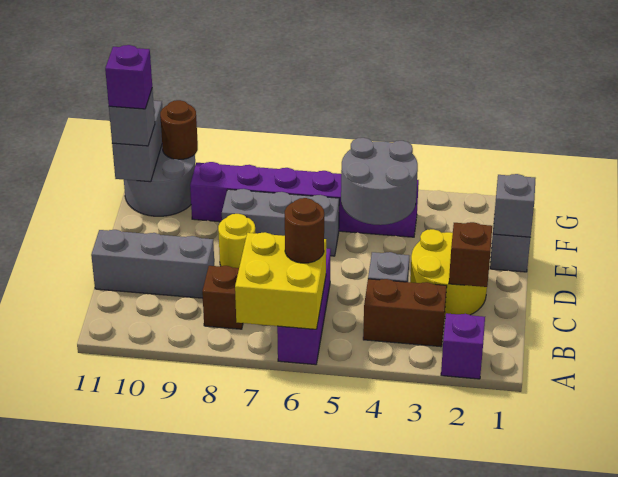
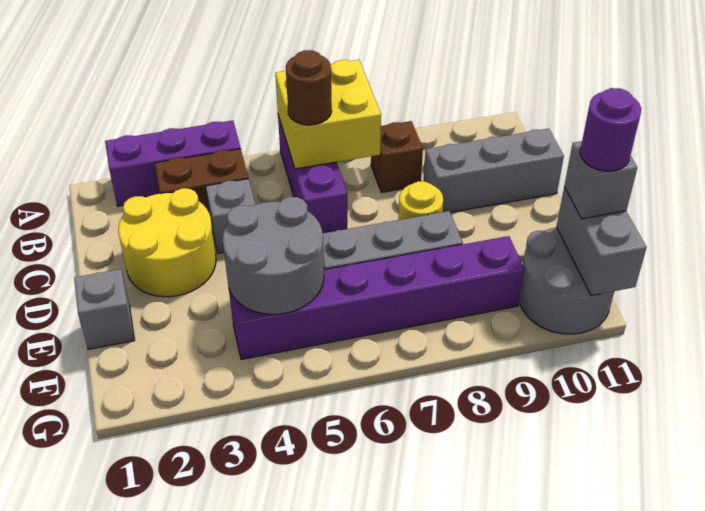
purple brick A2 level 1 -> purple brick A2:A4 level 1
brown brick C2 level 2 -> none
grey brick E1 level 2 -> none
purple brick F11 level 4 -> purple round brick F11 level 4
brown round brick G10 level 2 -> none

